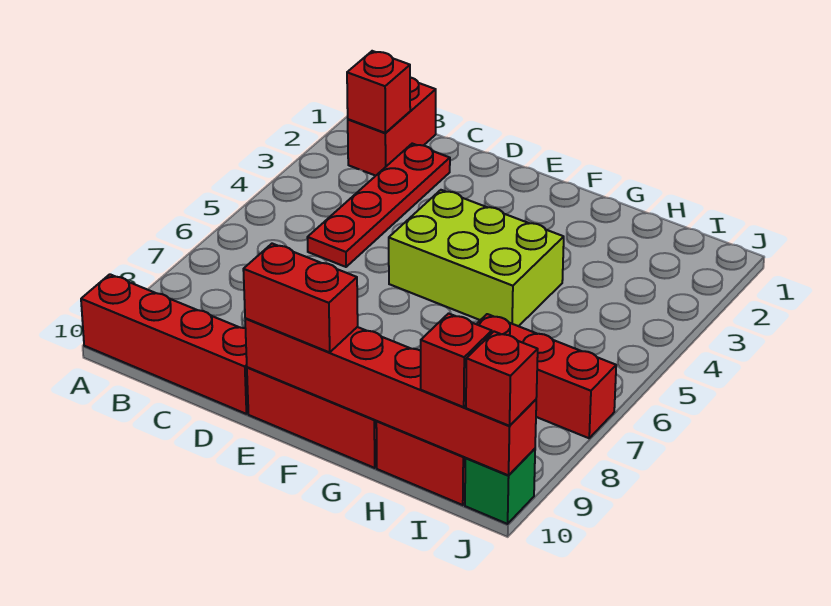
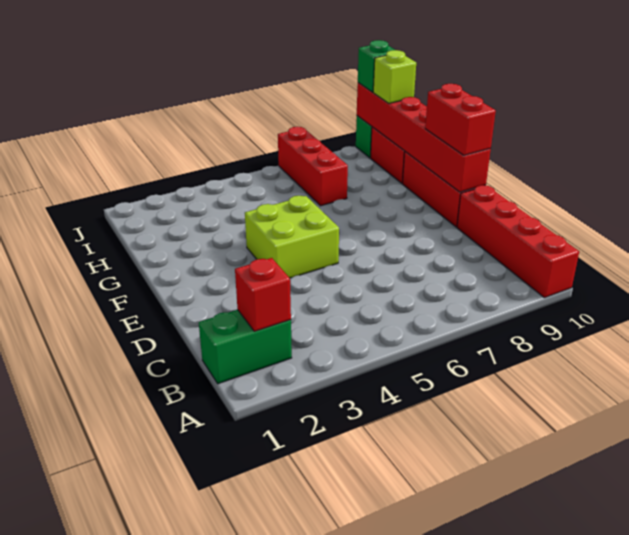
red brick B1:B2 level 1 -> green brick B1:B2 level 1
red plate C2:C5 level 1 -> none
lime brick E4:G5 level 1 -> lime brick E4:F5 level 1
red brick I10 level 3 -> lime brick I10 level 3
red brick J10 level 3 -> green brick J10 level 3

